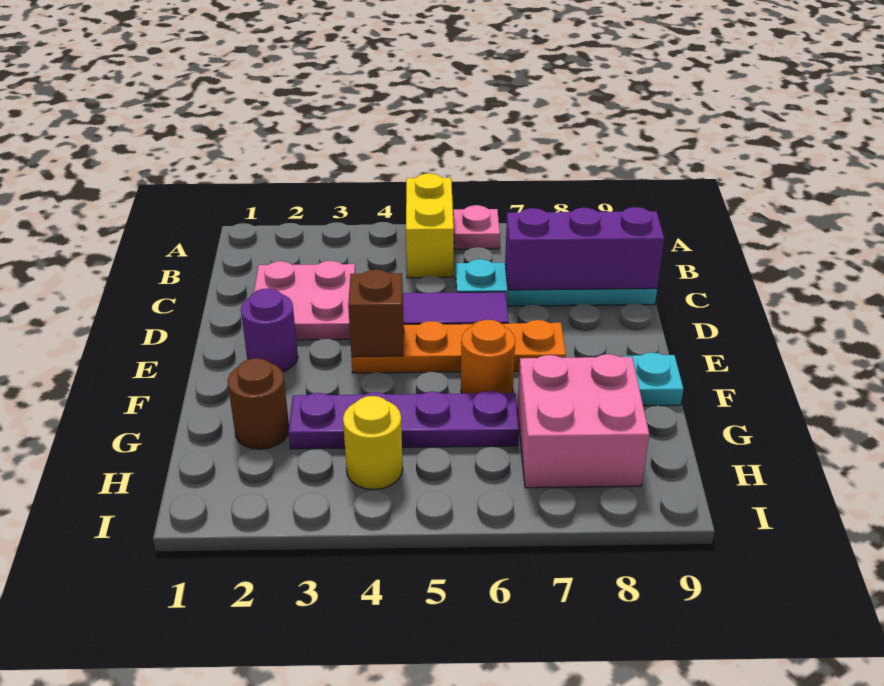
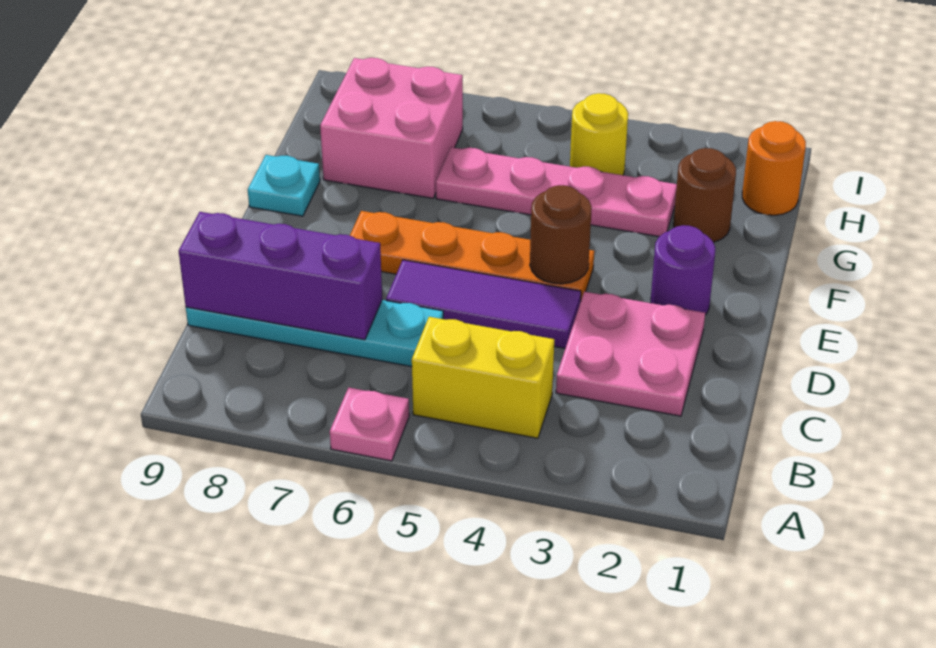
yellow brick A5:B5 level 1 -> yellow brick B4:B5 level 1
brown brick E4 level 2 -> brown round brick E4 level 2
orange round brick F6 level 1 -> orange round brick H1 level 1
purple plate G3:G6 level 1 -> pink plate G3:G6 level 1

